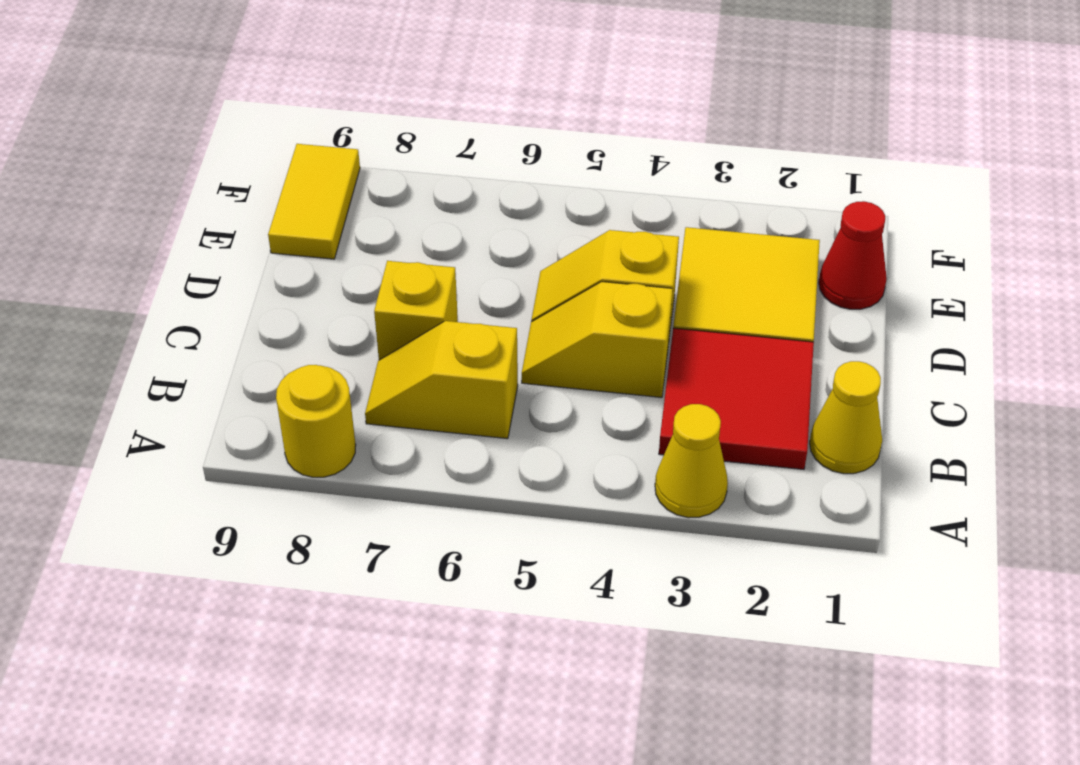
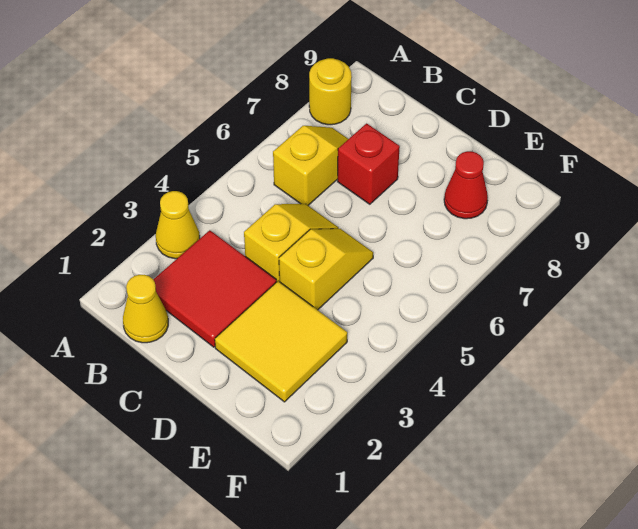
yellow brick C7 level 1 -> red brick C7 level 1
red cone E1 level 1 -> red cone E8 level 1
yellow tile E9:F9 level 1 -> none

